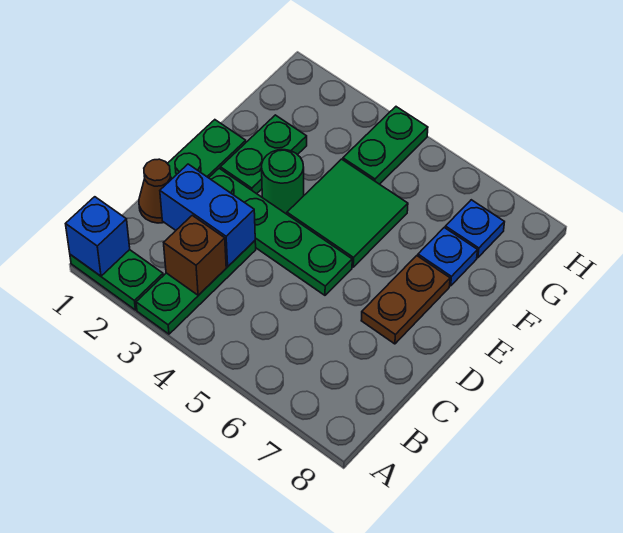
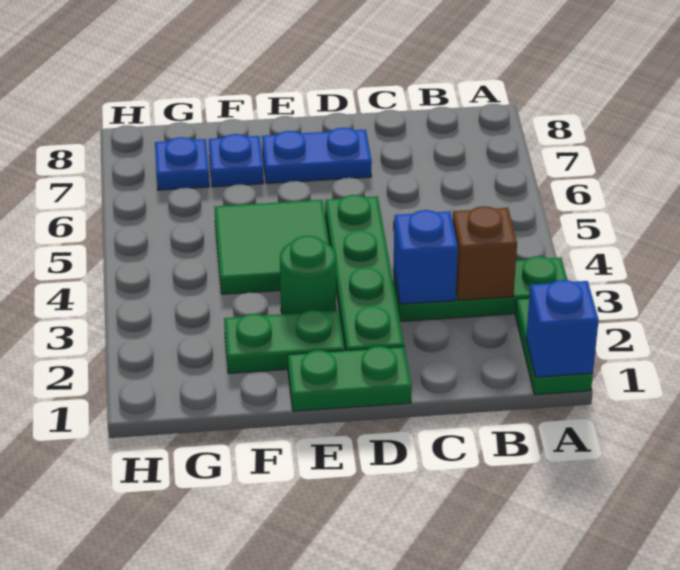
brown cone C1 level 1 -> none
blue brick C2:C3 level 2 -> blue brick C3 level 2
brown plate D7:E7 level 1 -> blue plate D7:E7 level 1
green plate G4:H4 level 1 -> none

